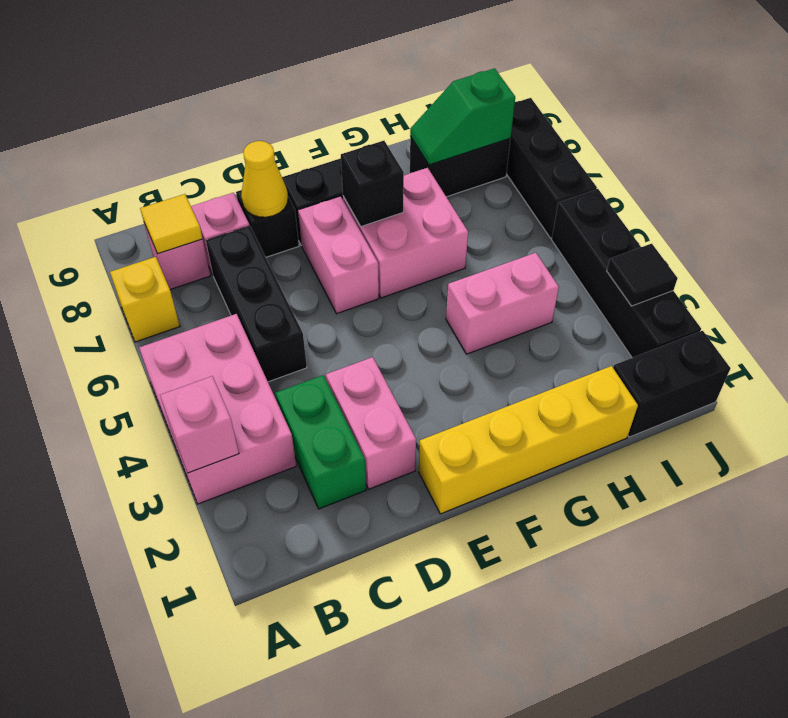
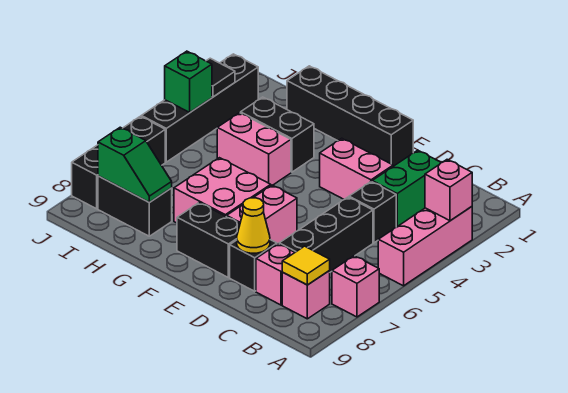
pink brick A3:B5 level 1 -> pink brick A3:A5 level 1
yellow brick A7 level 1 -> pink brick A7 level 1
pink brick D2:D3 level 1 -> pink brick D3:E3 level 1
yellow brick E1:H1 level 1 -> black brick E1:H1 level 1
black brick F7 level 2 -> black brick C4 level 1
black brick I1:J1 level 1 -> black brick G3:H3 level 1
none -> green brick J4 level 2

